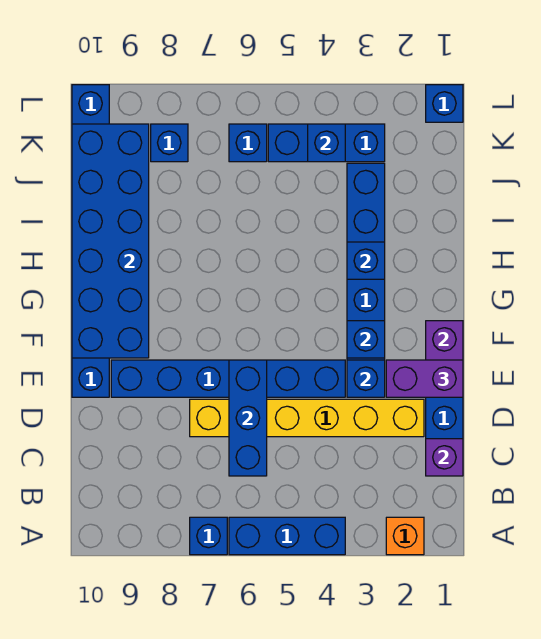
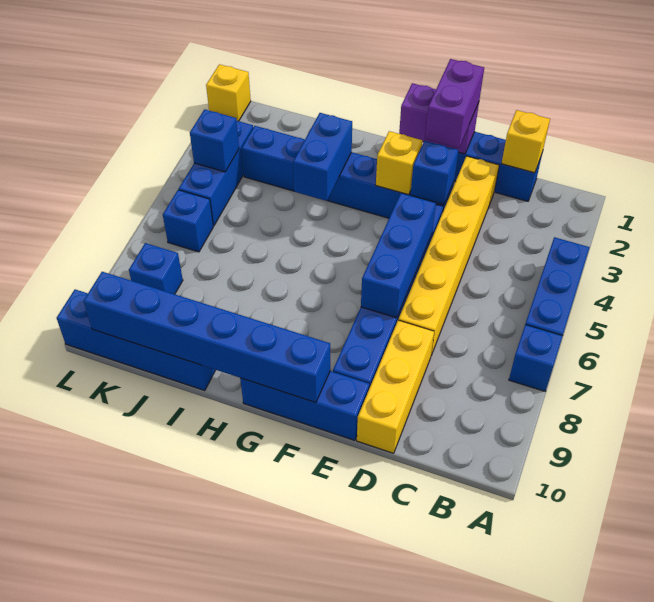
orange brick A2 level 1 -> none
purple brick C1 level 2 -> yellow brick C1 level 2
blue brick C6:E6 level 2 -> blue brick E5:E7 level 2
none -> yellow brick D8:D10 level 1
blue brick F3 level 2 -> yellow brick F3 level 2
blue brick F9:K10 level 2 -> blue brick F10:K10 level 2
blue brick H3 level 2 -> blue brick H3:H4 level 2
blue brick L1 level 1 -> yellow brick L1 level 1

